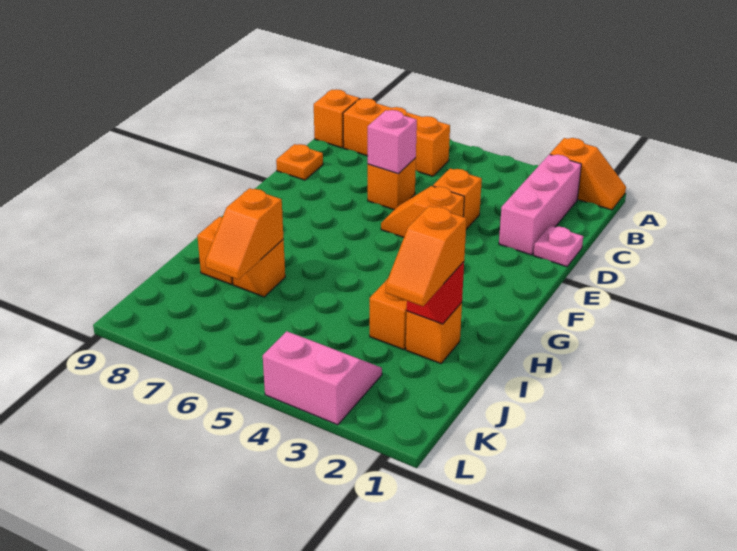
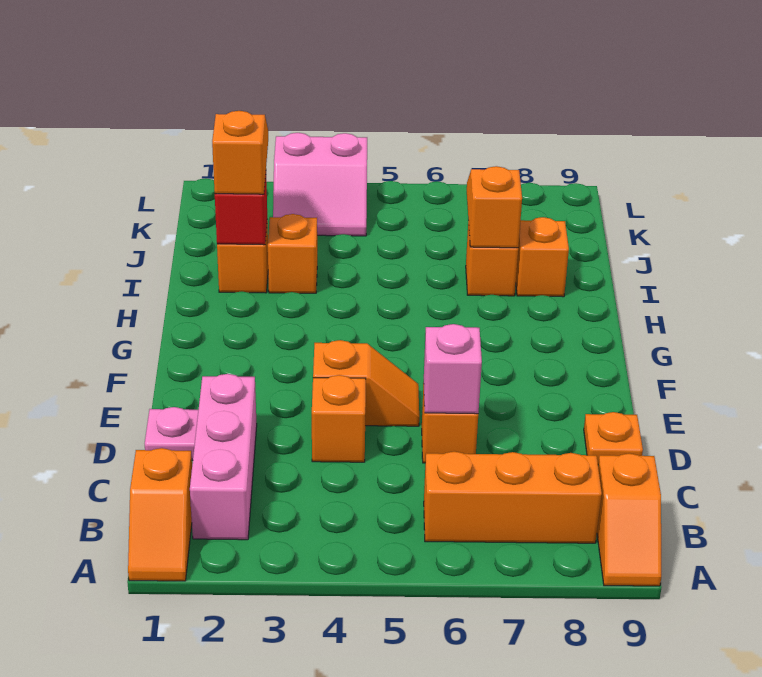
orange slope A1:A2 level 1 top 2 -> orange slope A1:B1 level 1 top B

